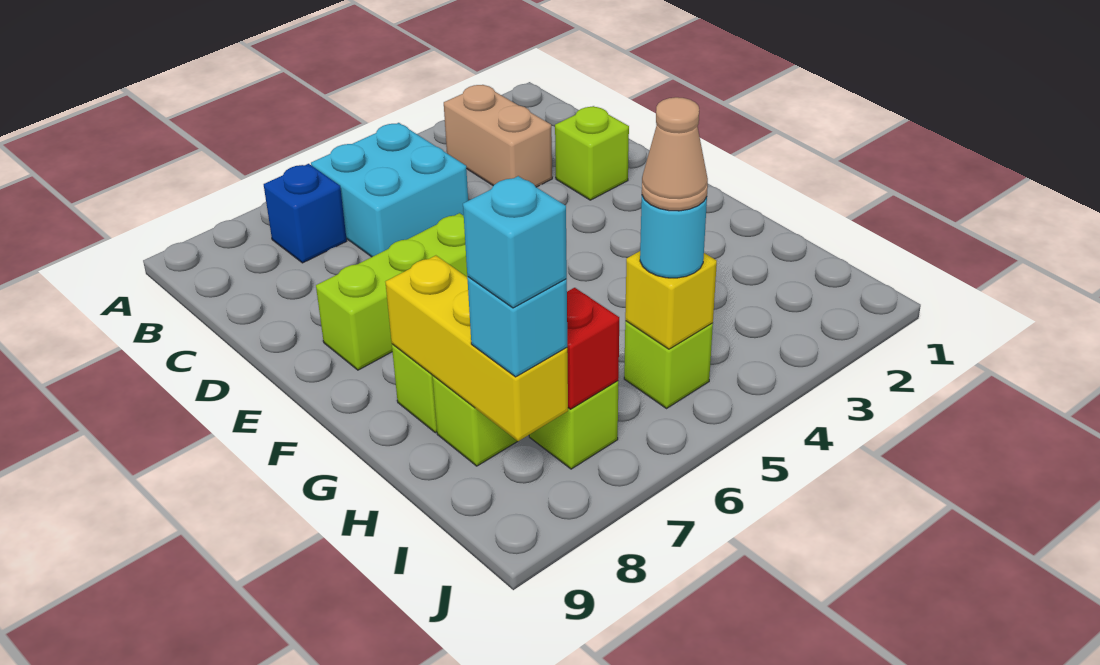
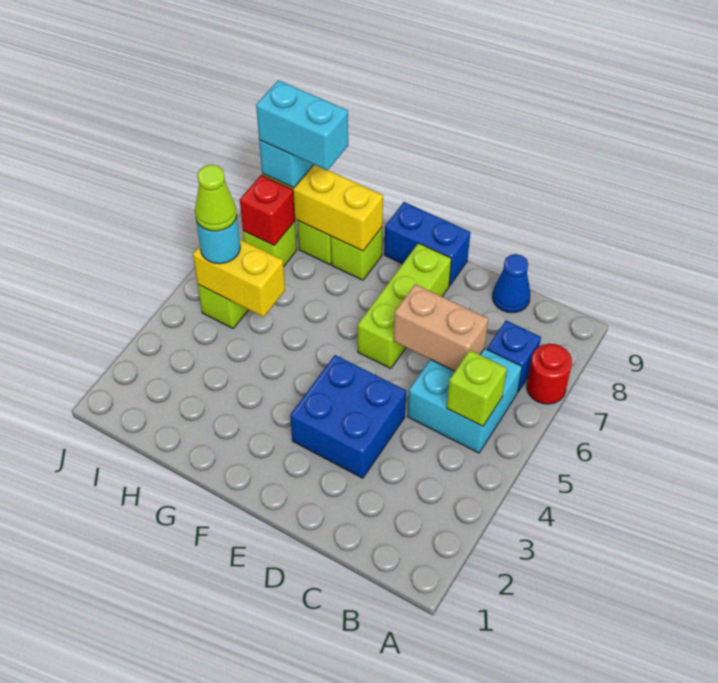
none -> red round brick A7 level 1
tan brick B3:C3 level 1 -> tan brick C6:D6 level 2
none -> blue cone C9 level 1
lime brick D2 level 1 -> lime brick B5 level 2
none -> blue brick D3:E4 level 1
none -> blue brick E9:F9 level 1
yellow brick I5 level 2 -> yellow brick H5:I5 level 2
tan cone I5 level 4 -> lime cone I5 level 4
cyan brick I8 level 4 -> cyan brick H8:I8 level 4

